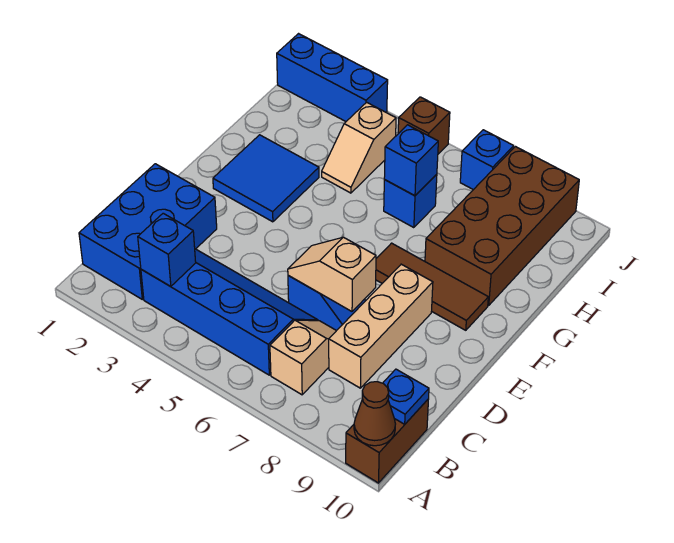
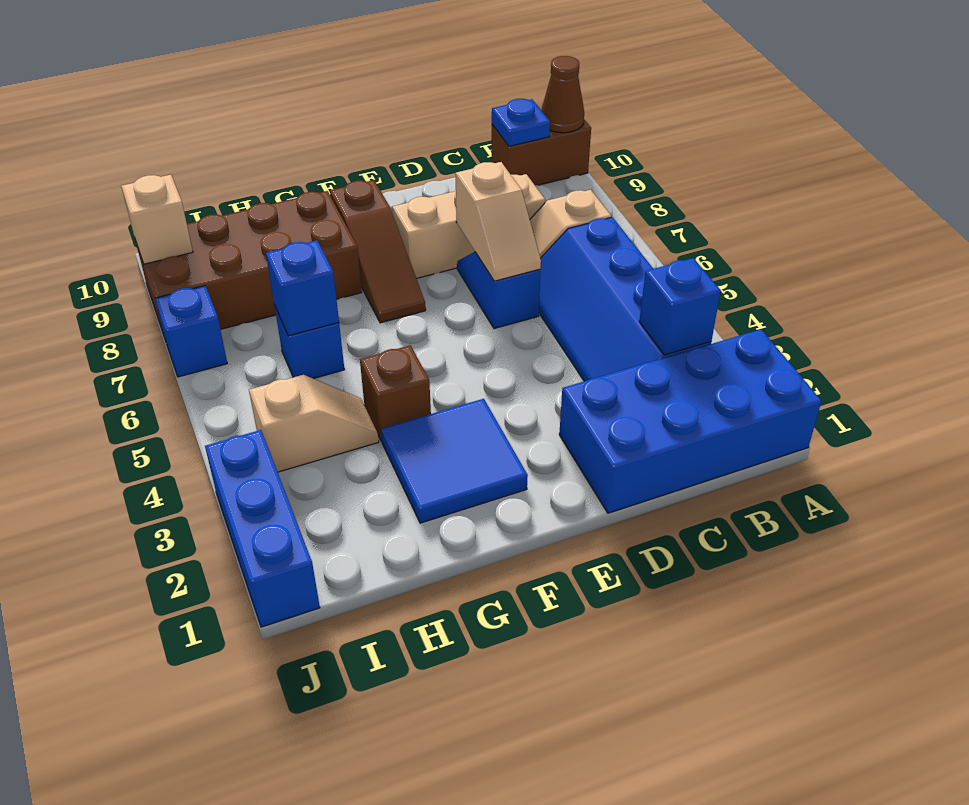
blue brick B1:D2 level 1 -> blue brick A1:D2 level 1
brown tile F7:F9 level 1 -> brown slope F7:F9 level 1 top 9
brown brick J5 level 1 -> brown brick G4 level 1
none -> tan brick J9 level 2

